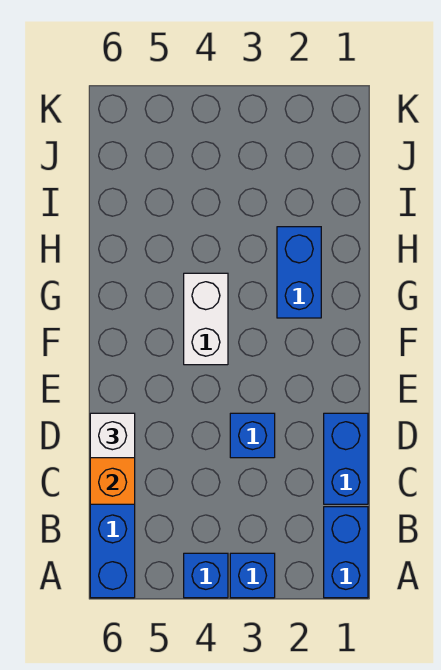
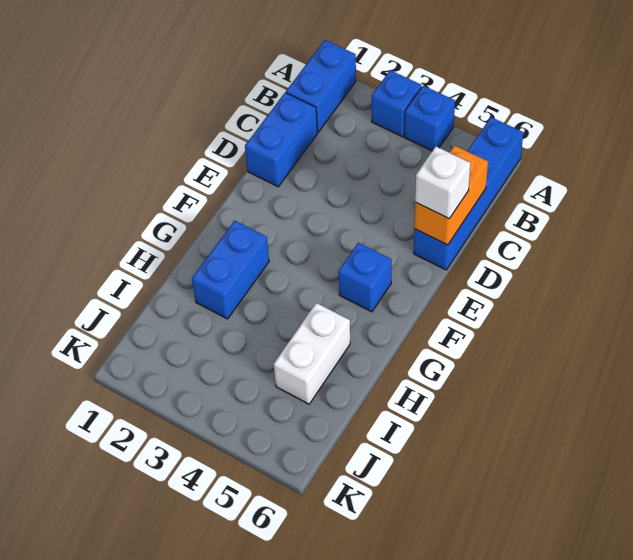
blue brick D3 level 1 -> blue brick F5 level 1
white brick F4:G4 level 1 -> white brick H5:I5 level 1

